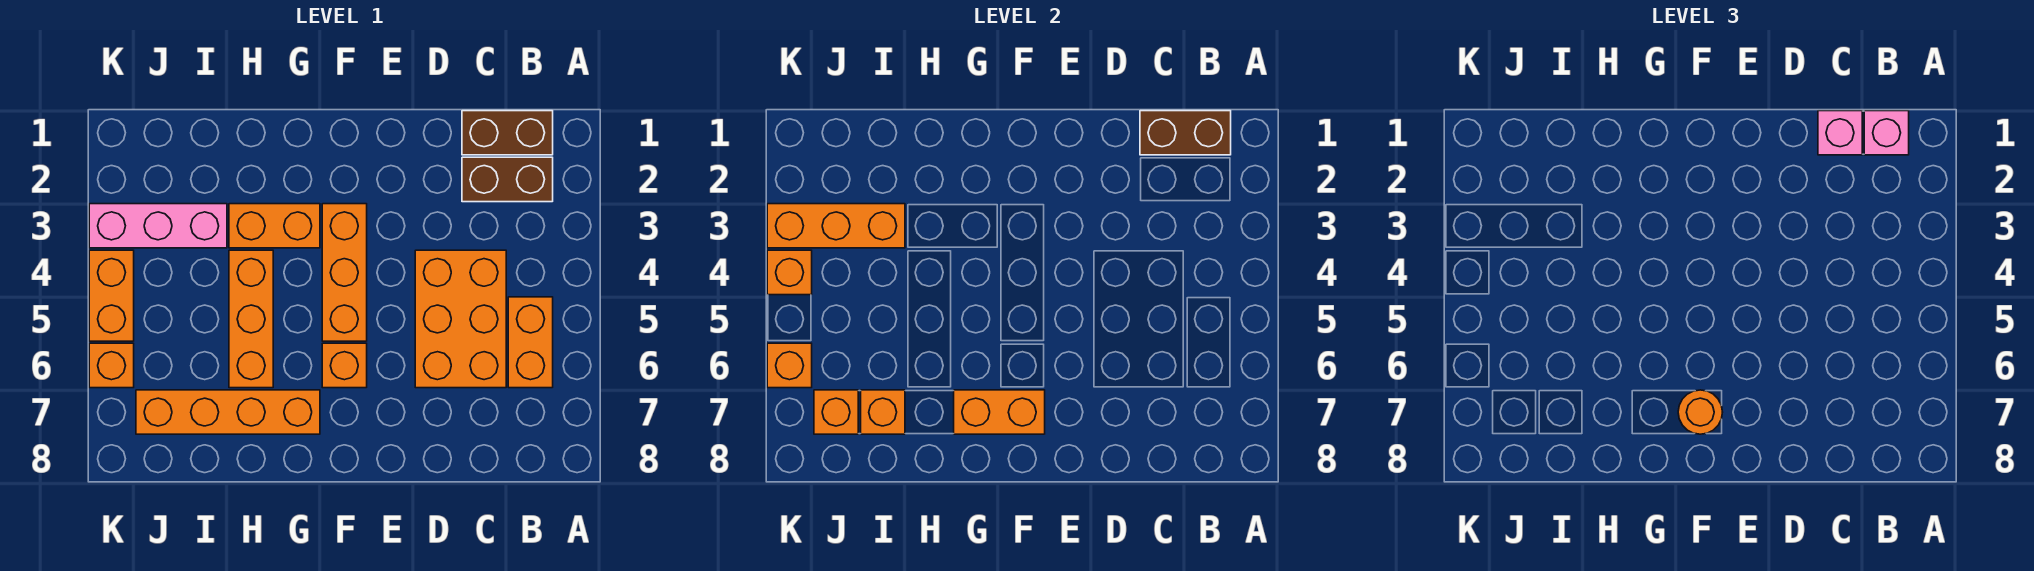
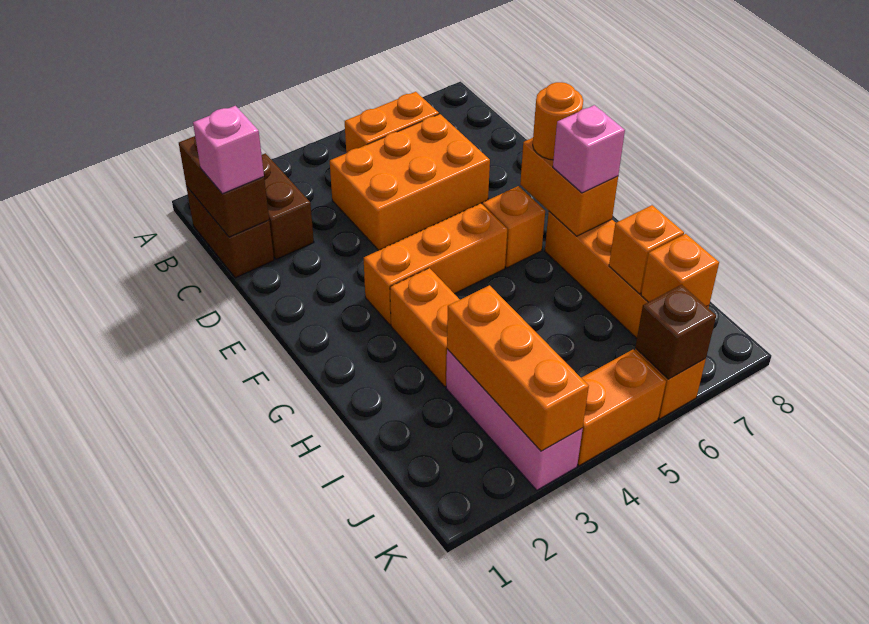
pink brick B1 level 3 -> pink brick G7 level 3
orange brick H4:H6 level 1 -> none
orange brick K4 level 2 -> none
orange brick K6 level 2 -> brown brick K6 level 2

